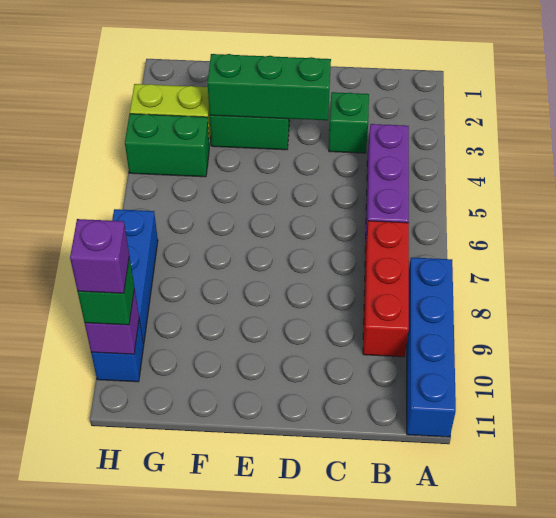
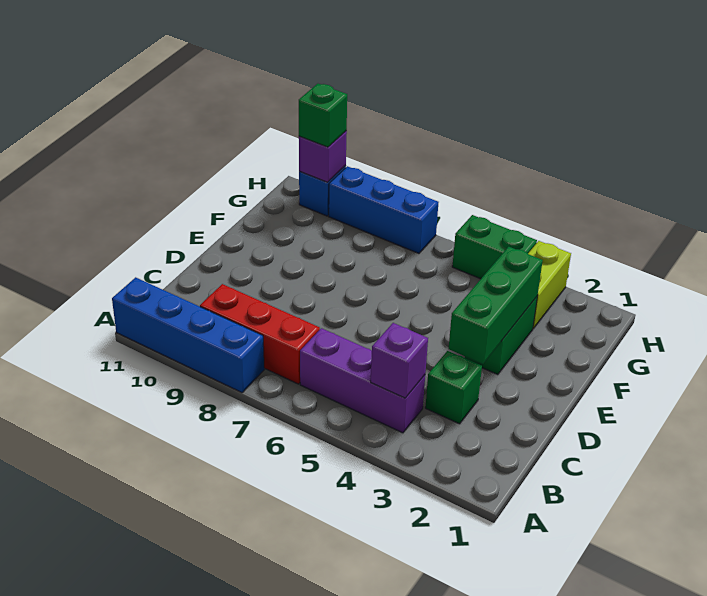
green brick G4:H4 level 1 -> green brick H4:H5 level 1
purple brick H10 level 4 -> purple brick B4 level 2

